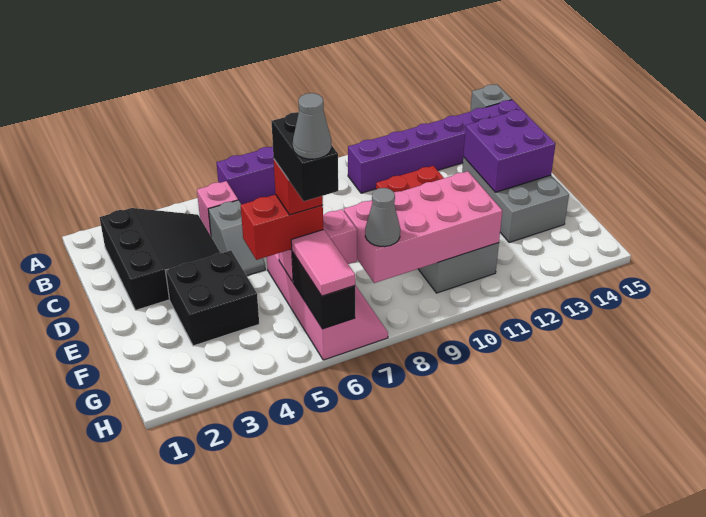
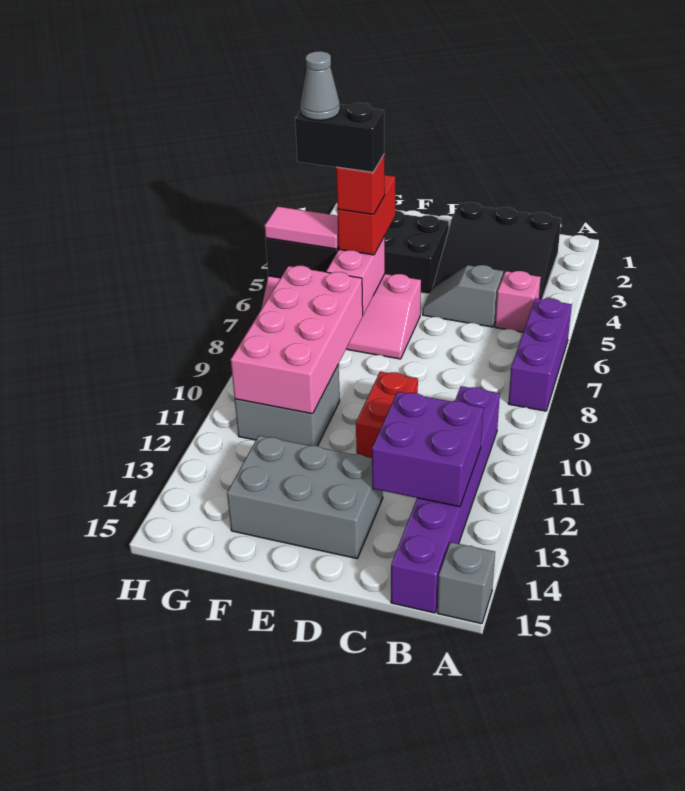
purple brick D13:E14 level 2 -> purple brick B12:C13 level 2
grey cone G8 level 3 -> none

